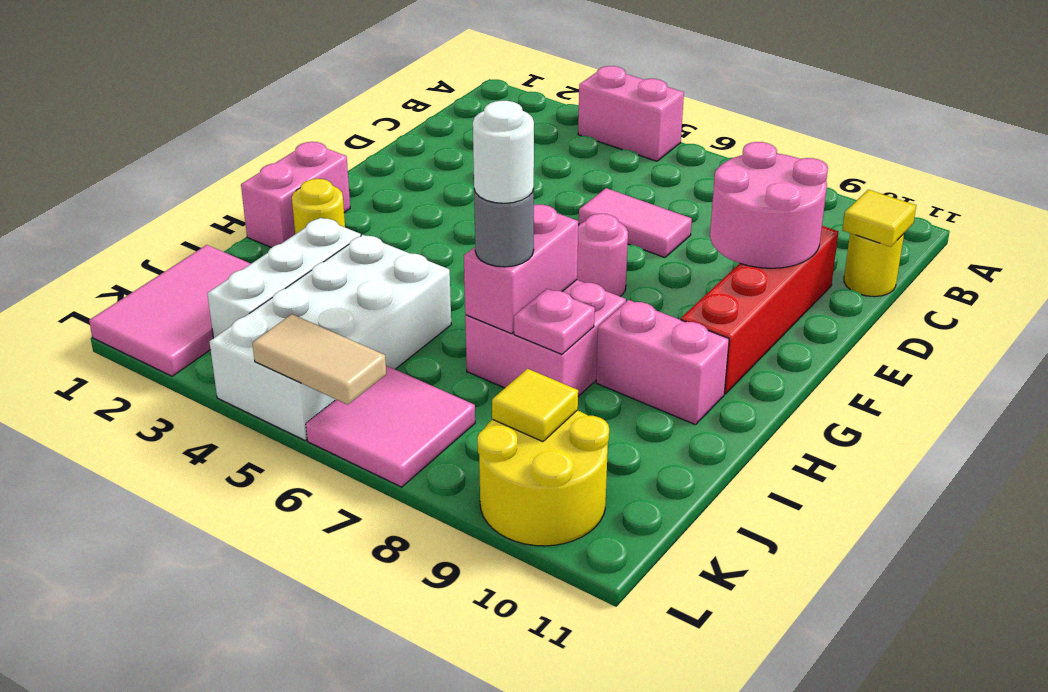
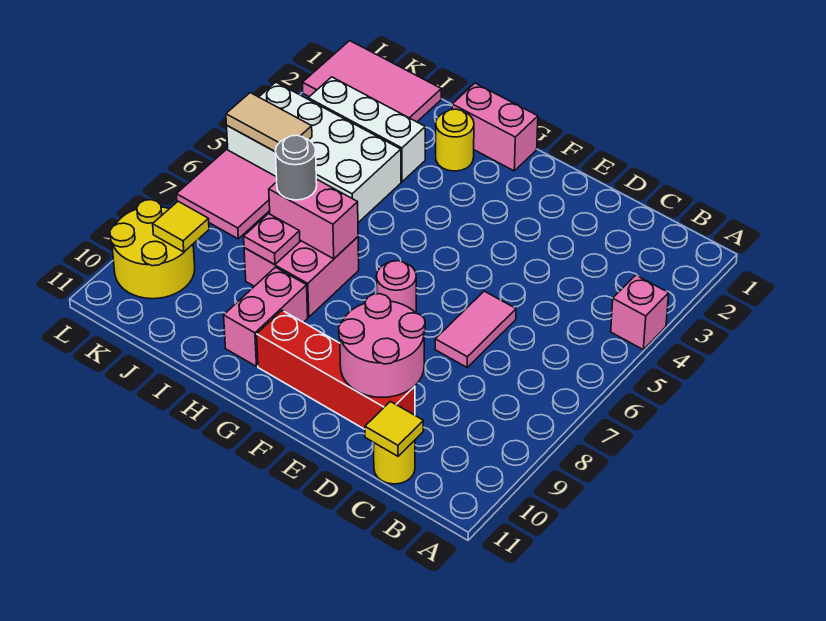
pink brick A4:A5 level 1 -> pink brick A4 level 1
white round brick I7 level 4 -> none
tan tile L5:L6 level 2 -> tan tile K5:L5 level 2

